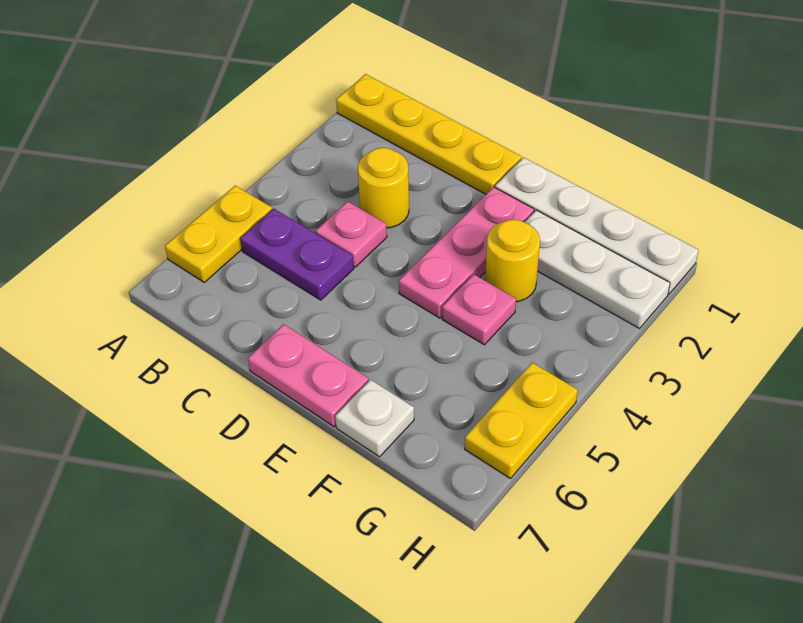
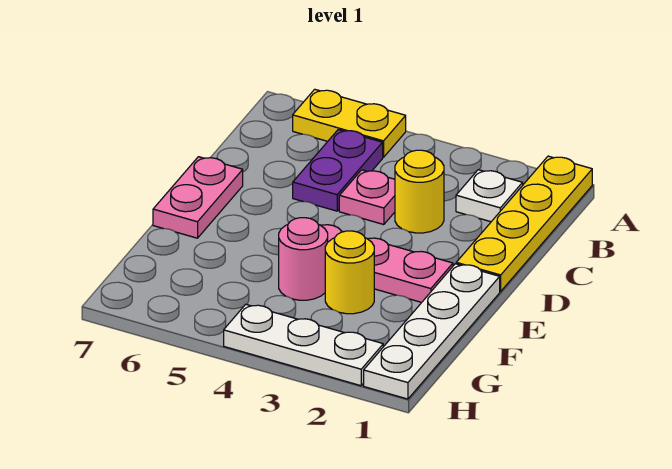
white plate F2:H2 level 1 -> white plate H2:H4 level 1
pink plate F4 level 1 -> pink round brick F4 level 1
white plate F7 level 1 -> white plate B2 level 1
yellow plate H5:H6 level 1 -> none

